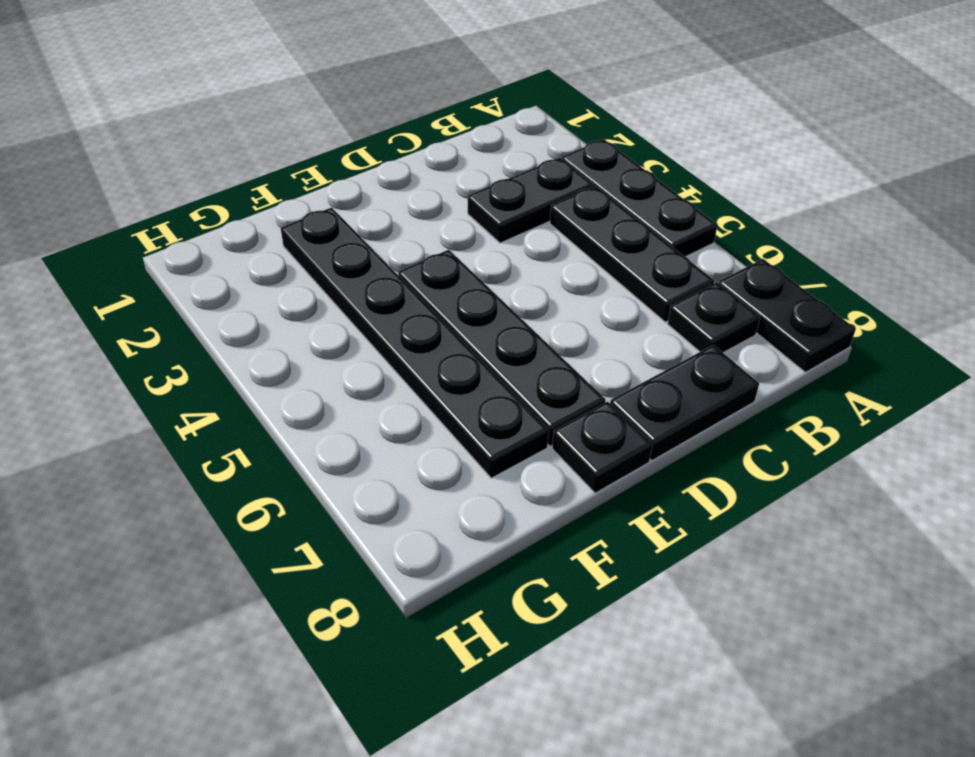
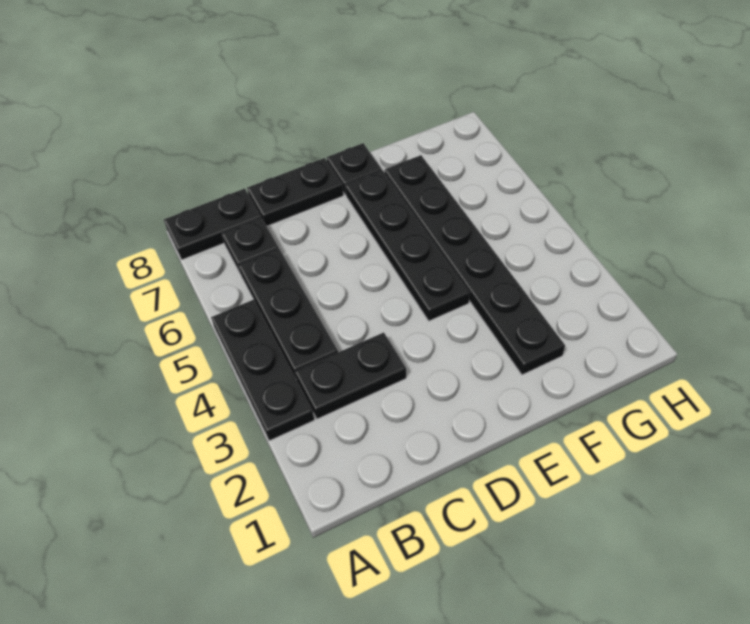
black plate A7:A8 level 1 -> black plate A8:B8 level 1

